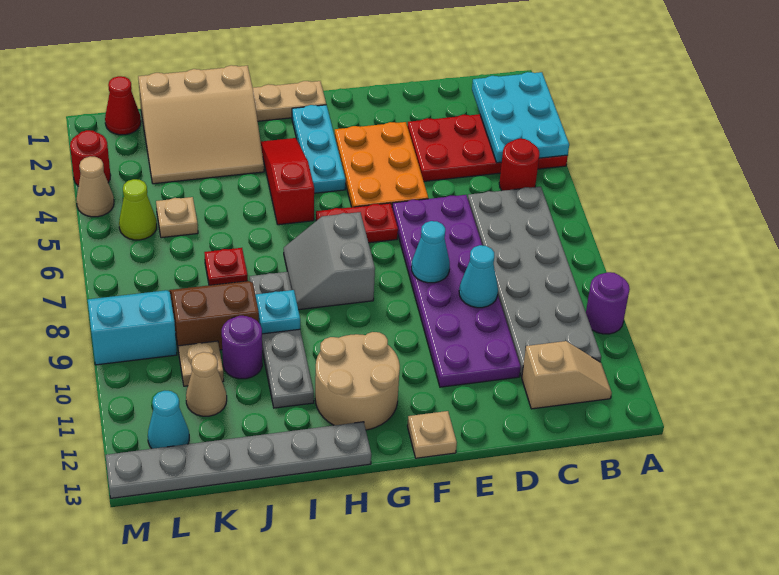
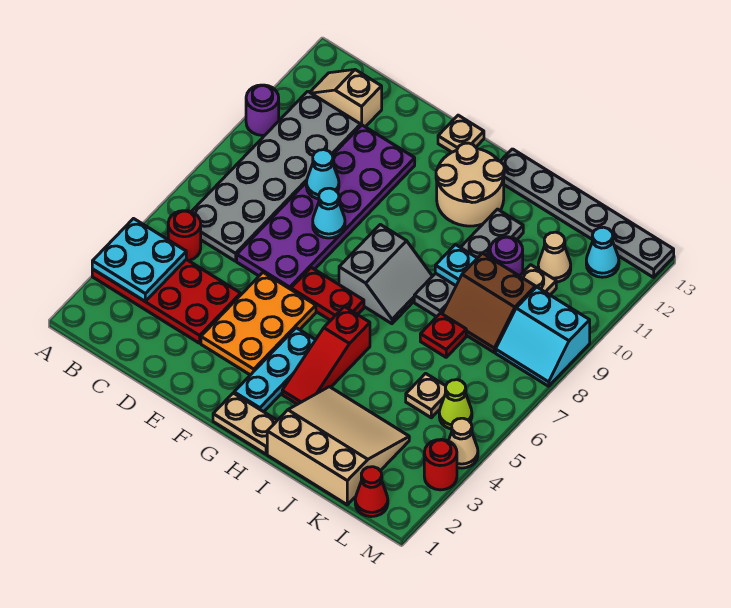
cyan plate A2:B4 level 2 -> cyan plate A3:B4 level 2

